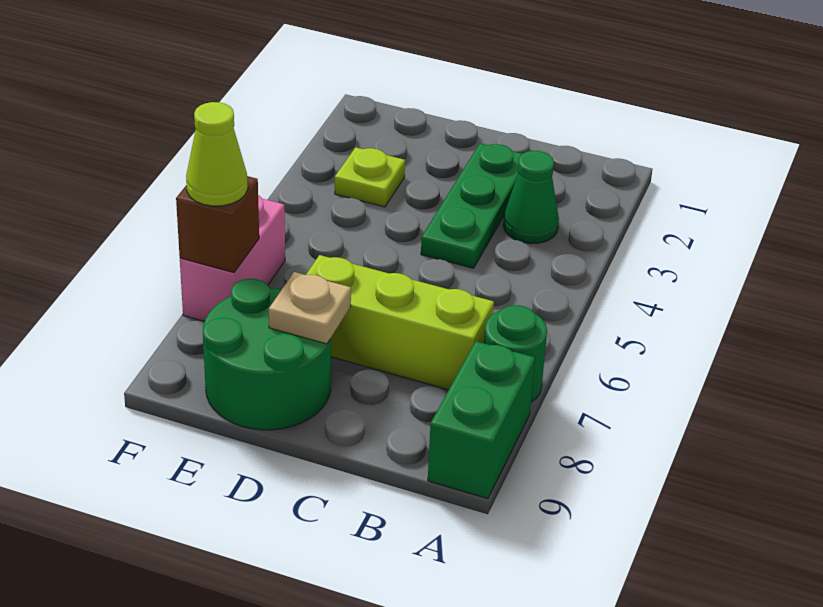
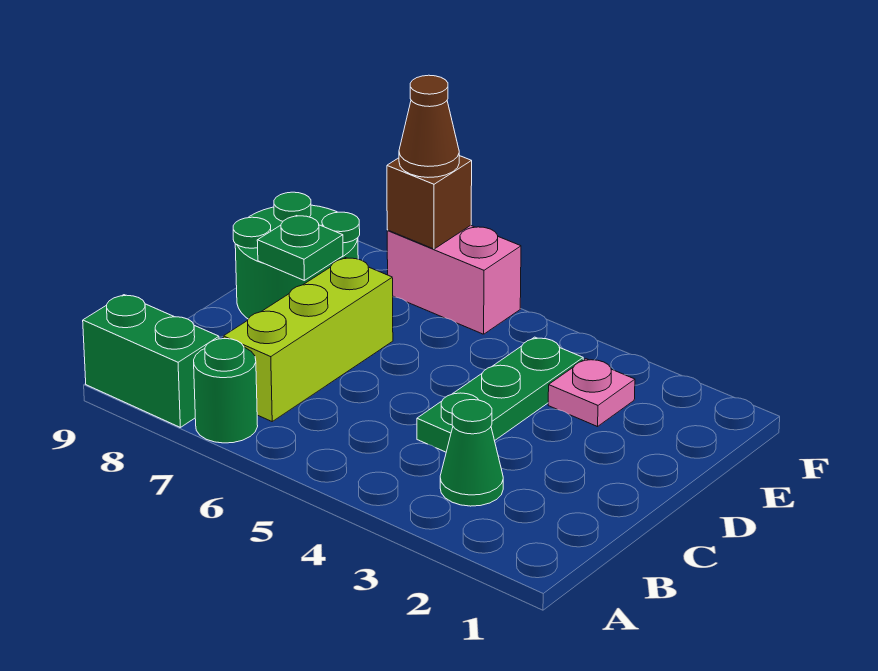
green plate C2:C4 level 1 -> green plate C4:E4 level 1
tan plate D8 level 2 -> green plate D8 level 2
lime plate E3 level 1 -> pink plate E3 level 1
lime cone F7 level 3 -> brown cone F7 level 3

